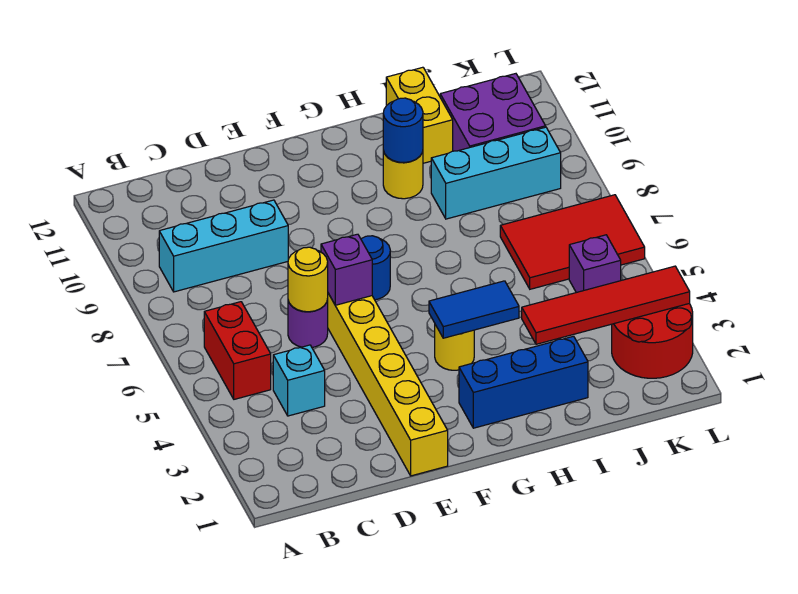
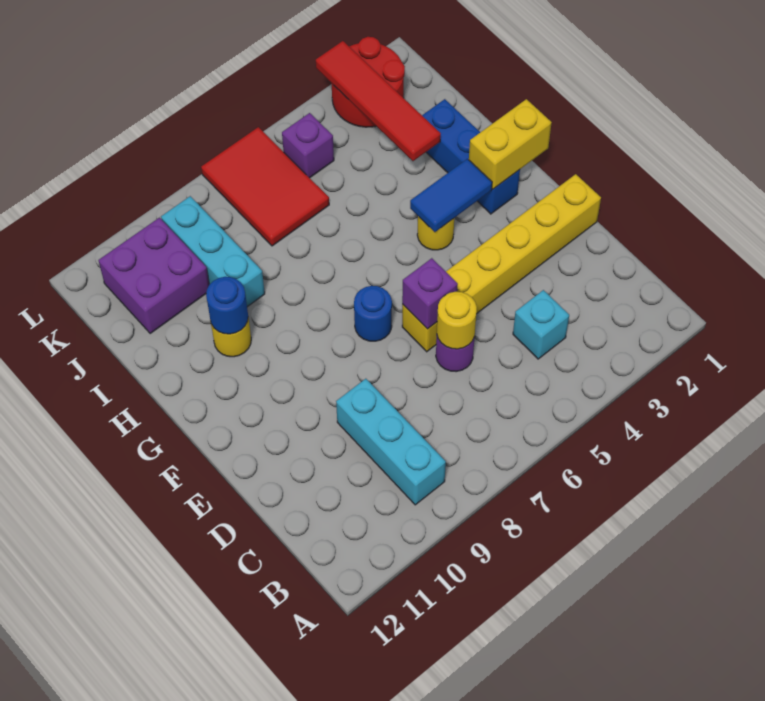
red brick B5:B6 level 1 -> none
blue tile G4:H4 level 2 -> blue tile G3:G4 level 2
yellow brick I11:I12 level 1 -> yellow brick G1:G2 level 2

